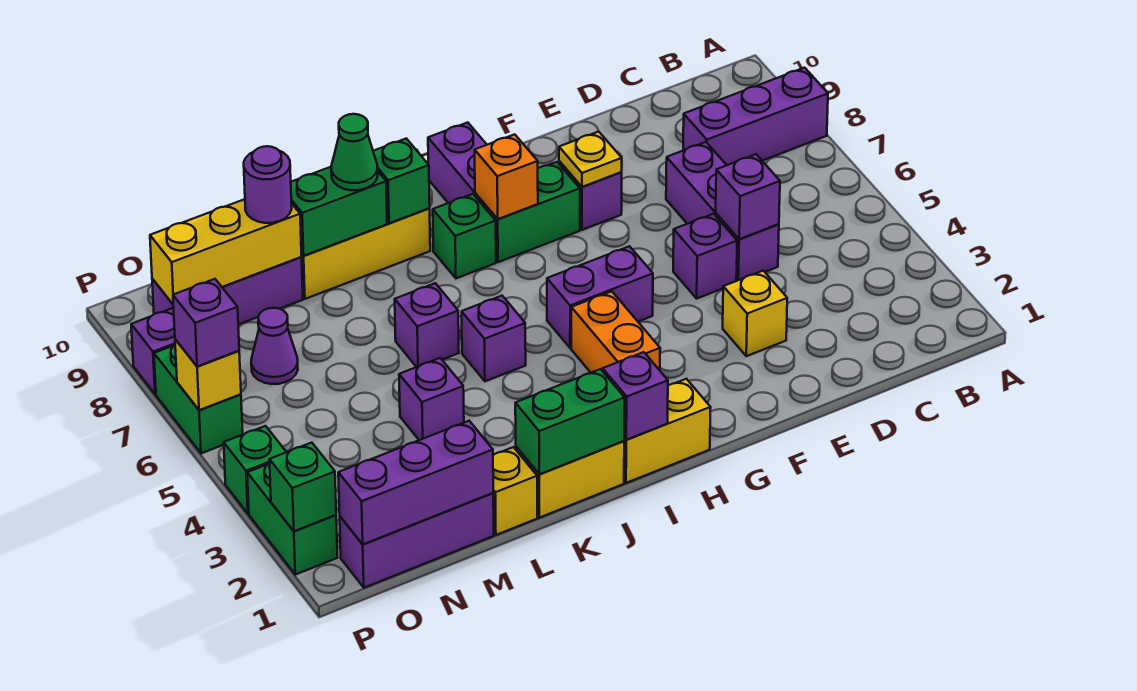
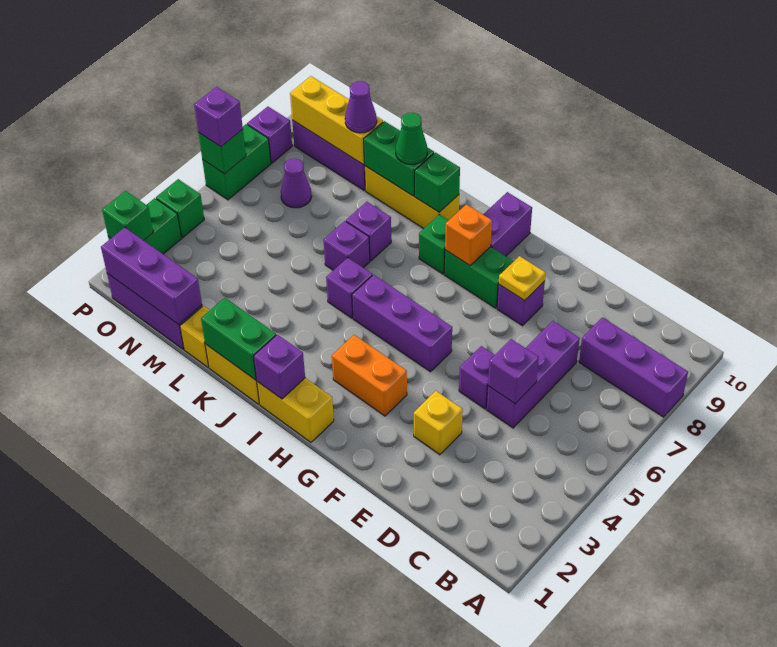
purple brick G5:H5 level 1 -> purple brick G5:I5 level 1
orange brick H3:H4 level 1 -> orange brick G3:H3 level 1
purple brick L4 level 1 -> purple brick K7 level 1
purple round brick M9 level 3 -> purple cone M9 level 3
yellow brick P6 level 2 -> green brick P6 level 2

